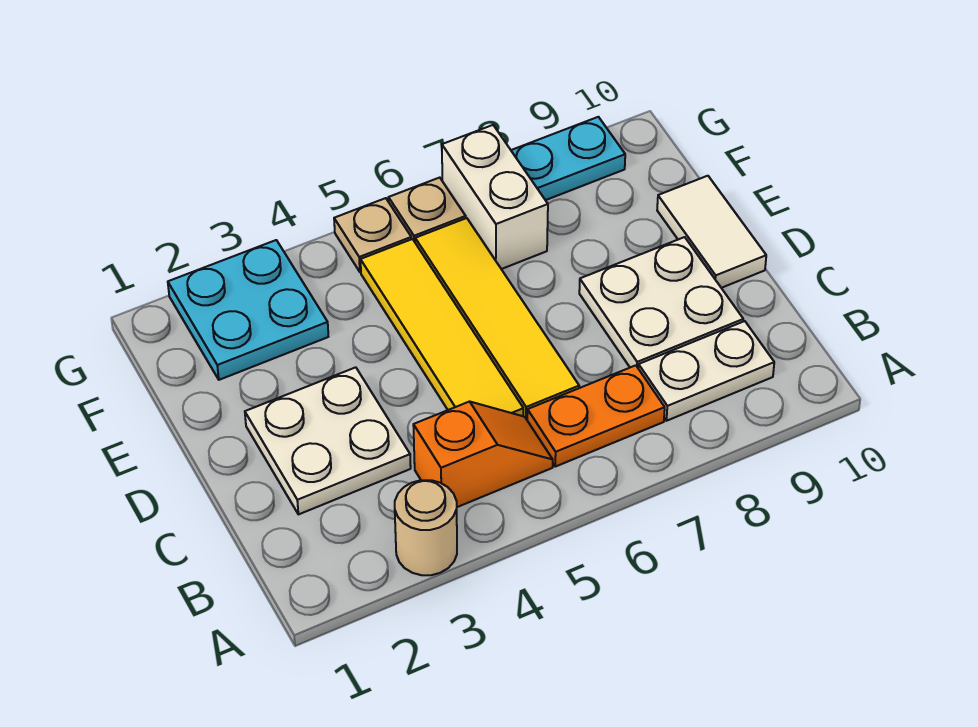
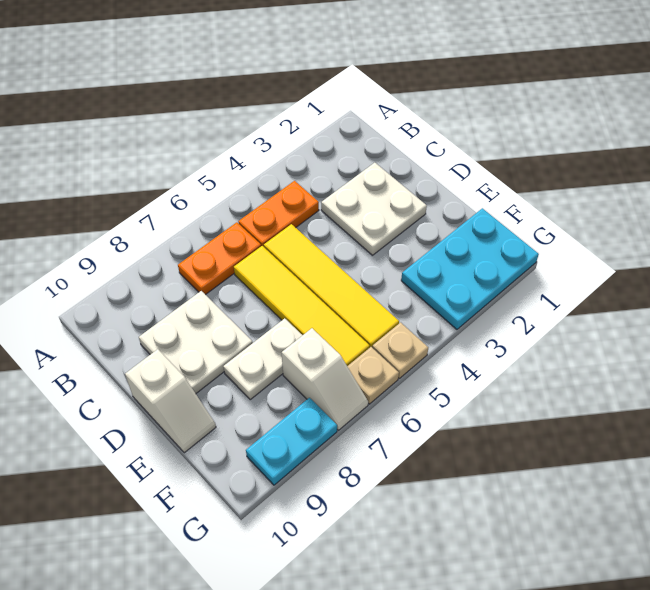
tan round brick A3 level 1 -> none
orange slope B4:B5 level 1 top 4 -> orange plate B4:B5 level 1
white plate B8:B9 level 1 -> white plate E7:E8 level 1
white tile D10:E10 level 1 -> white slope D10:E10 level 1 top D
cyan plate F2:G3 level 1 -> cyan plate F1:G3 level 1
white brick F7:G7 level 1 -> white slope F7:G7 level 1 top F

